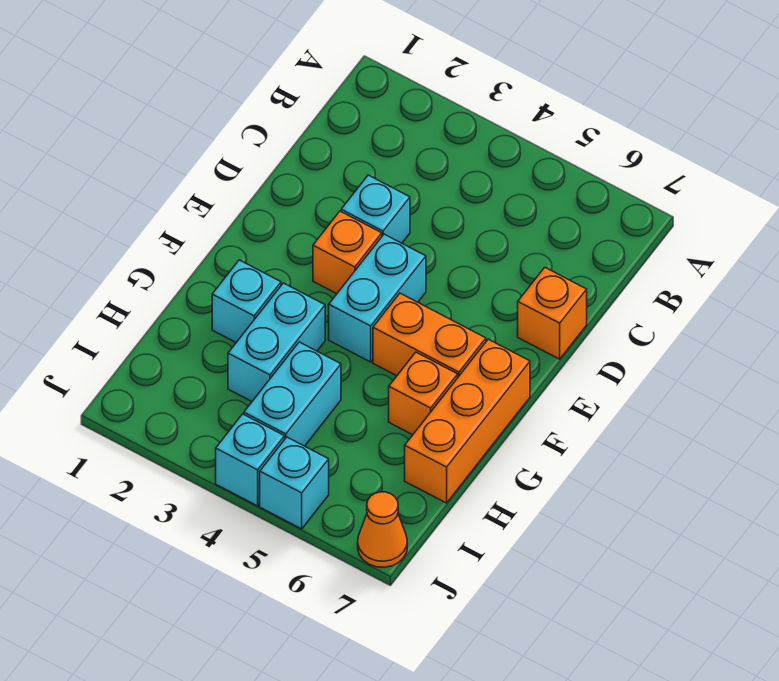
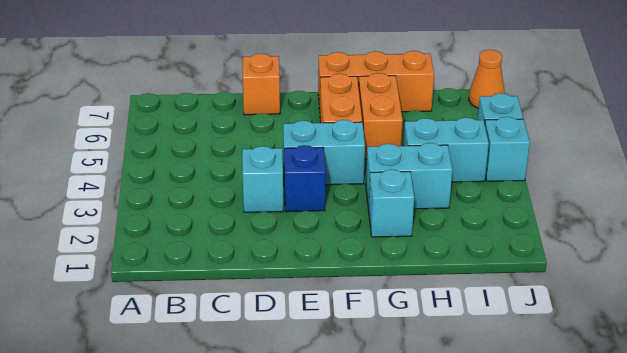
orange brick E3 level 1 -> blue brick E3 level 1
orange brick G6 level 1 -> orange brick G5:G6 level 1

